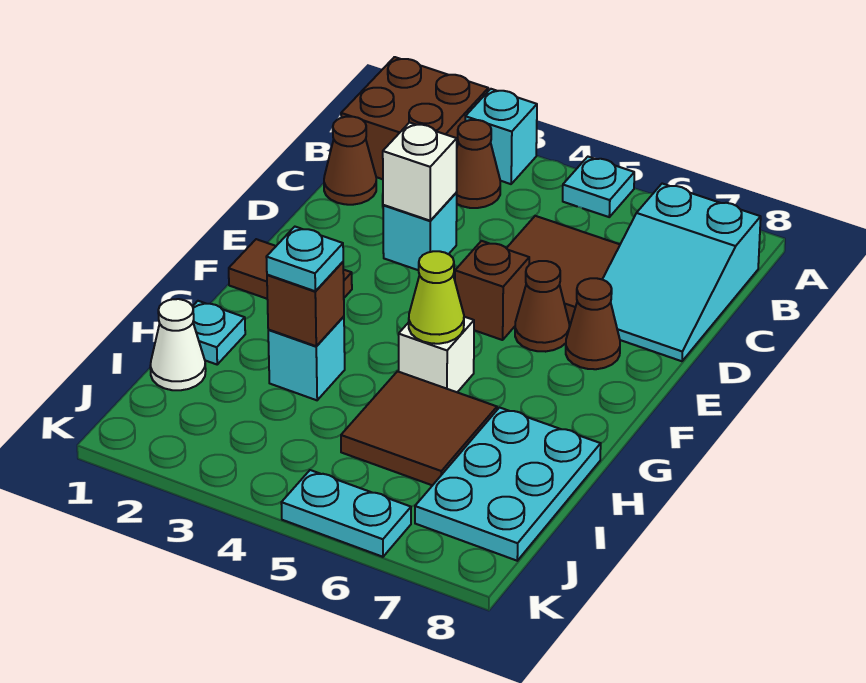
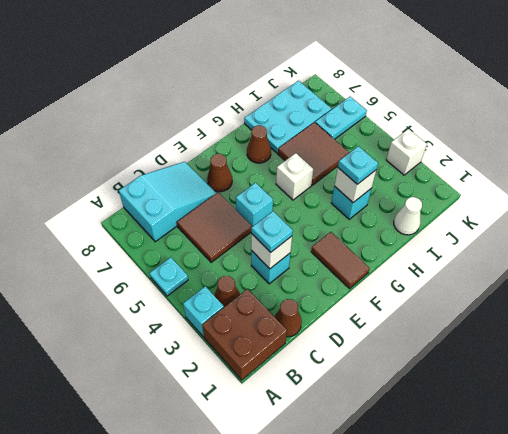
brown brick E5 level 1 -> cyan brick E5 level 1
brown cone E6 level 1 -> brown cone G7 level 1
lime cone G5 level 2 -> none
cyan plate H1 level 1 -> cyan plate D3 level 3
brown brick H3 level 2 -> white brick H3 level 2
none -> white brick K3 level 1
cyan plate K5:K6 level 1 -> cyan plate J6:K6 level 1

